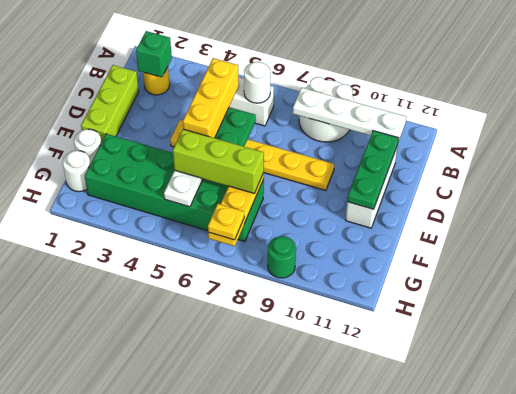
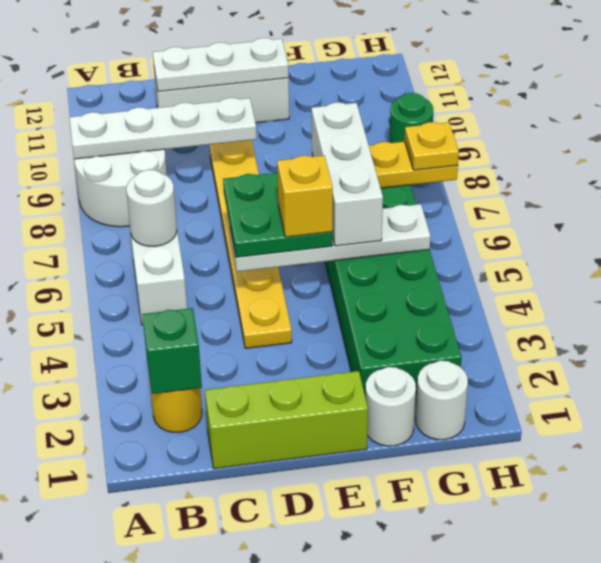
white plate B8:B11 level 2 -> white plate A9:D9 level 2
yellow brick C5:E5 level 4 -> yellow brick E5 level 4
green plate C11:E11 level 2 -> white plate C11:E11 level 2
lime brick F5:F7 level 3 -> white brick F5:F7 level 3

